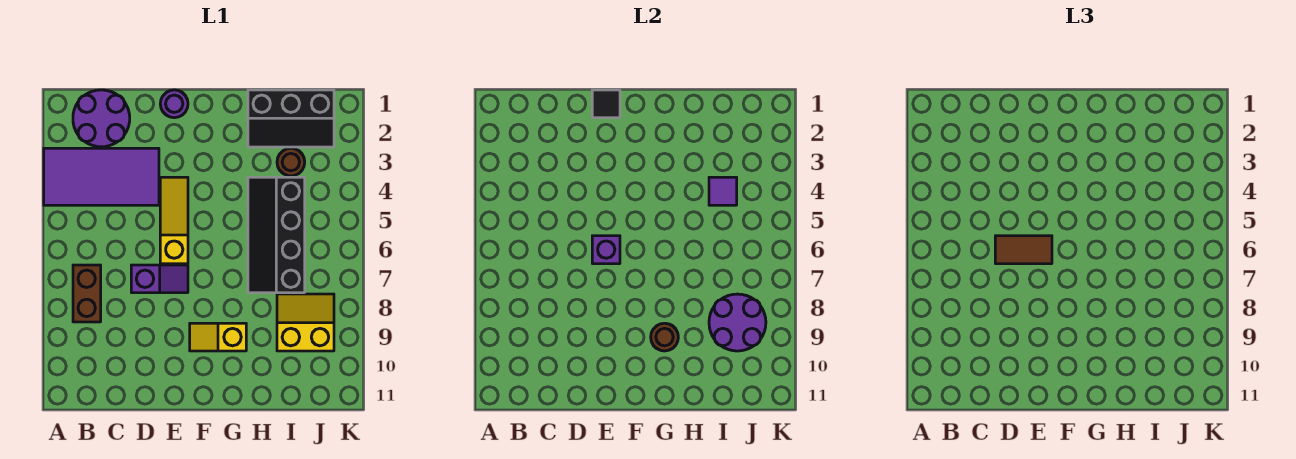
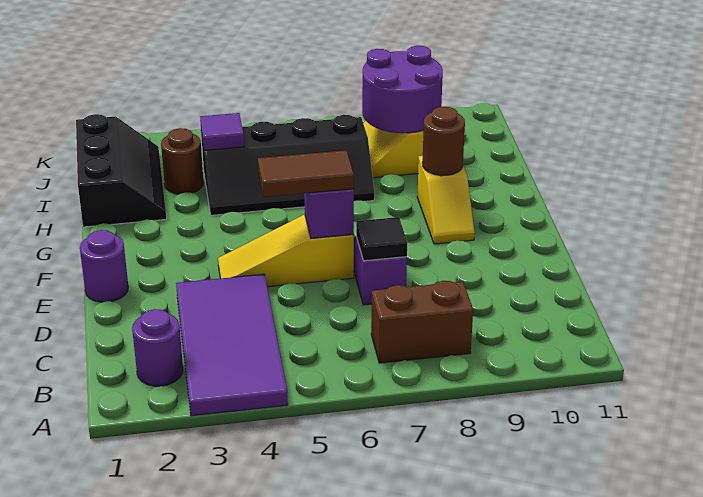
purple round brick B1:C2 level 1 -> purple round brick B2 level 1
brown tile D6:E6 level 3 -> brown tile E5:E6 level 3
black tile E1 level 2 -> black tile D7 level 2

